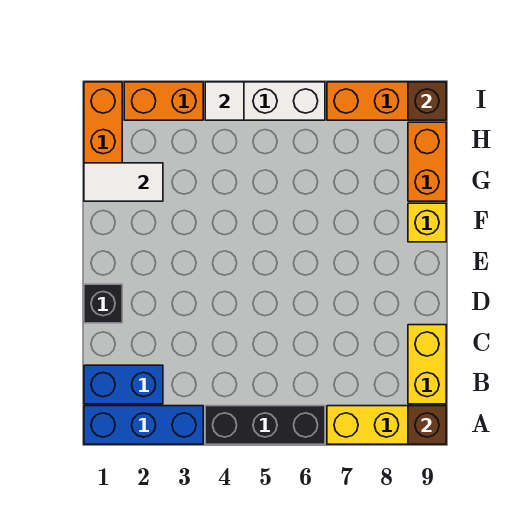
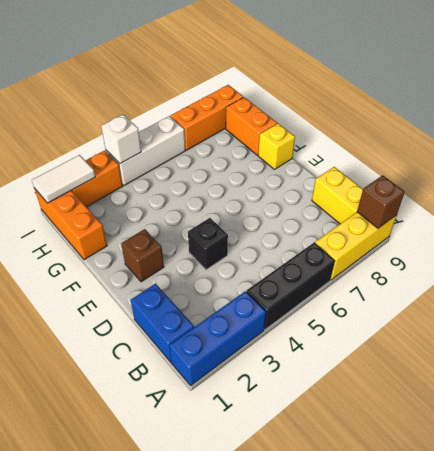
blue brick B1:B2 level 1 -> blue brick B1:C1 level 1
black brick D1 level 1 -> black brick D4 level 1
white tile G1:G2 level 2 -> white tile I1:I2 level 2
white tile I4 level 2 -> white brick I4 level 2
brown brick I9 level 2 -> brown brick E2 level 1

